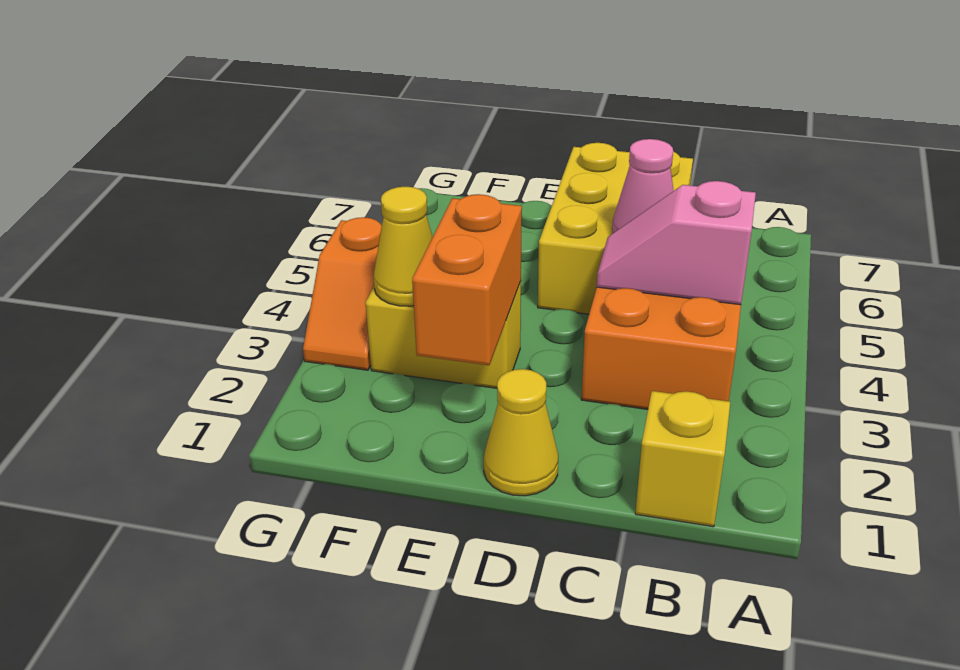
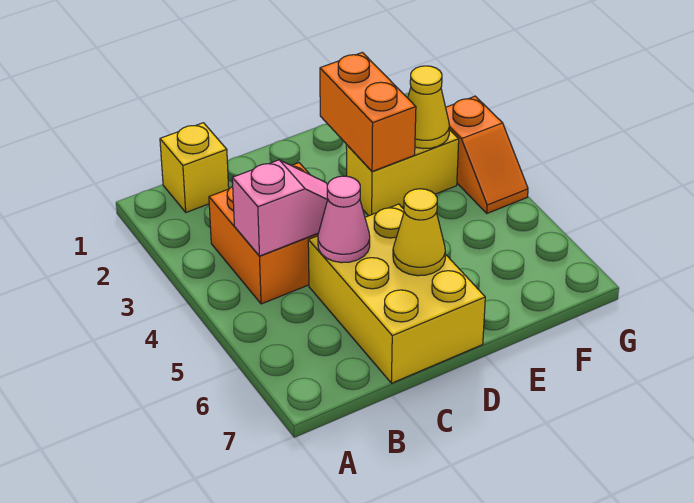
yellow cone D1 level 1 -> yellow cone D6 level 2
orange slope G3:G4 level 1 top 4 -> orange slope G3:G4 level 1 top 3

